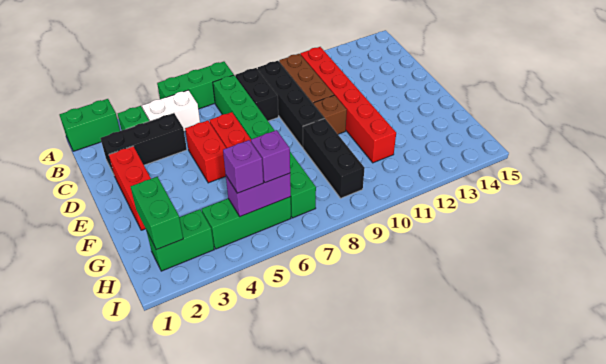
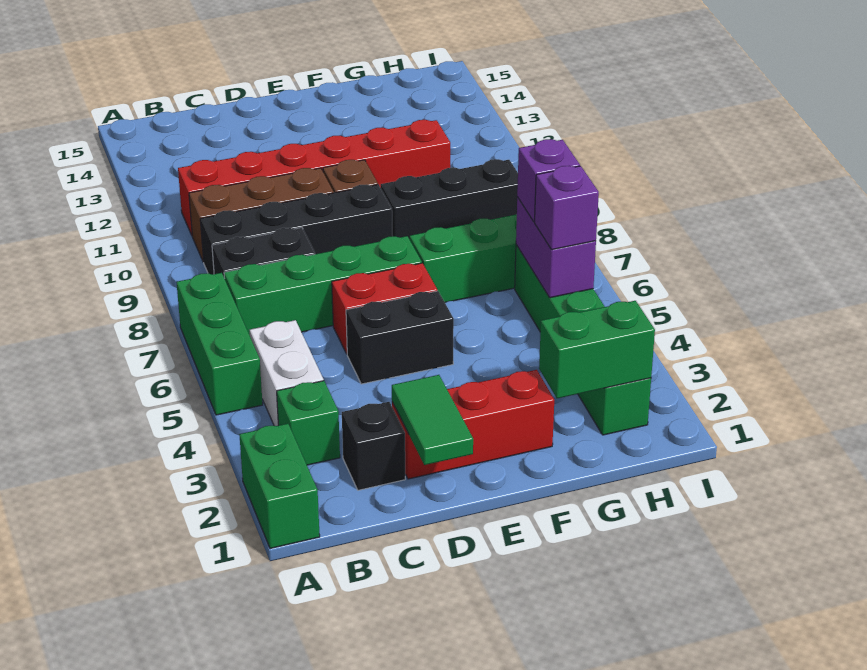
black brick C2:C4 level 1 -> black brick C2 level 1
none -> green tile D1:D2 level 2
red brick D5:E5 level 1 -> black brick D5:E5 level 1

